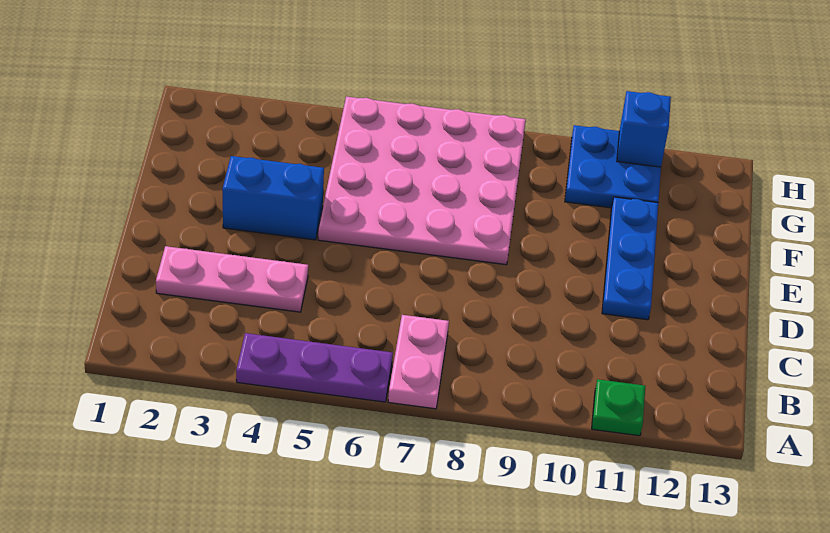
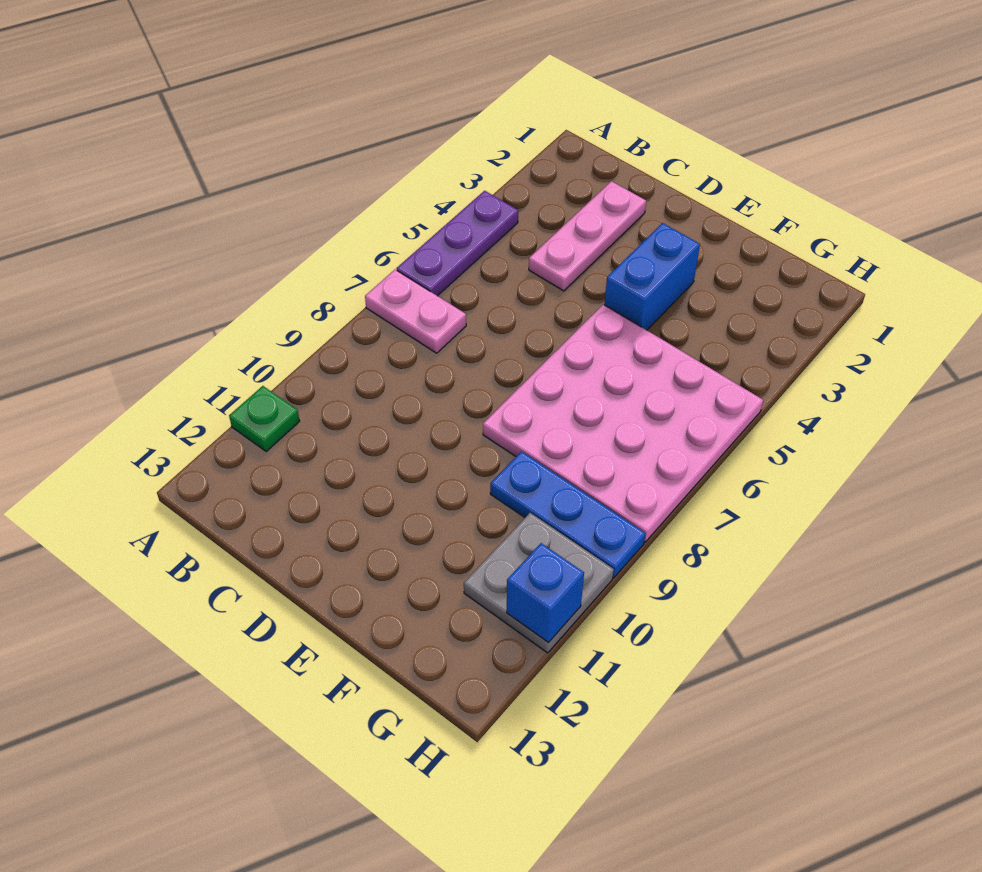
blue plate D11:F11 level 1 -> blue plate F9:H9 level 1
blue plate G10:H11 level 1 -> grey plate G10:H11 level 1

